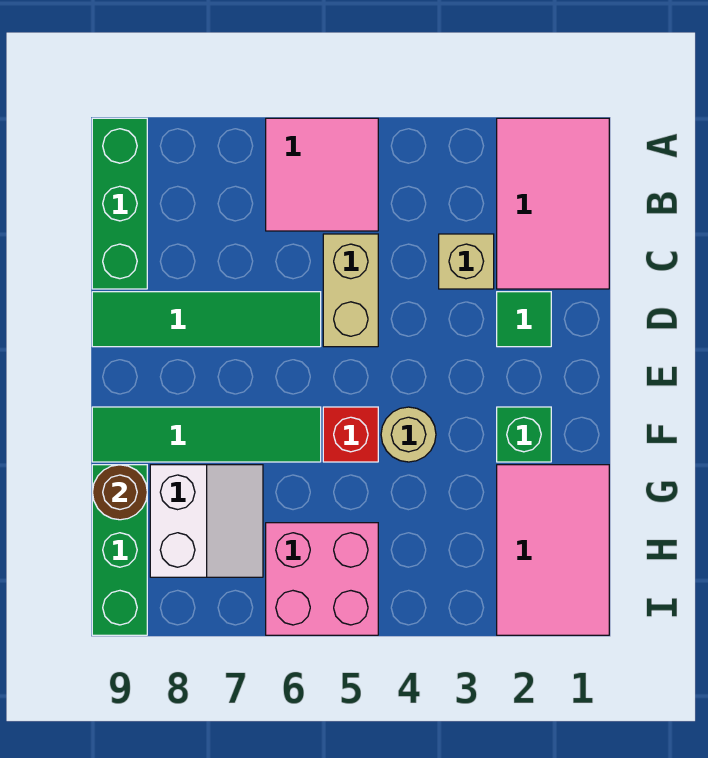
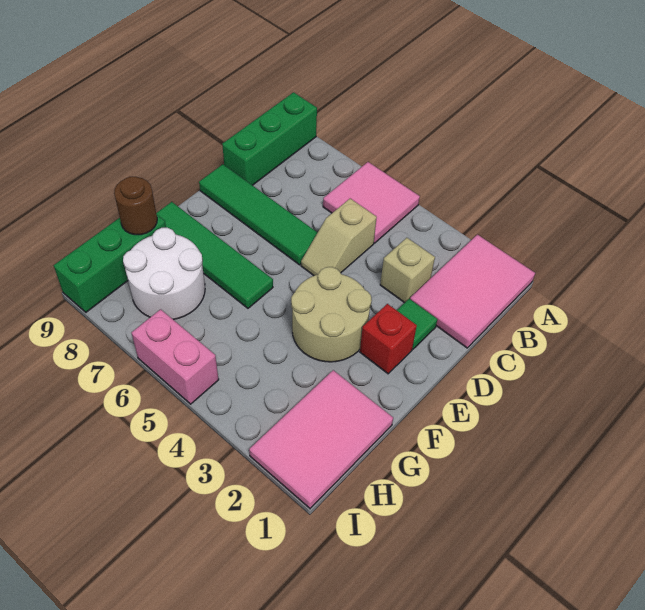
tan brick C5:D5 level 1 -> tan slope C5:D5 level 1 top C
green brick F2 level 1 -> none
tan round brick F4 level 1 -> tan round brick E3:F4 level 1
red brick F5 level 1 -> red brick E2 level 1
white slope G7:H8 level 1 top 8 -> white round brick G7:H8 level 1
pink brick H5:I6 level 1 -> pink brick I5:I6 level 1

